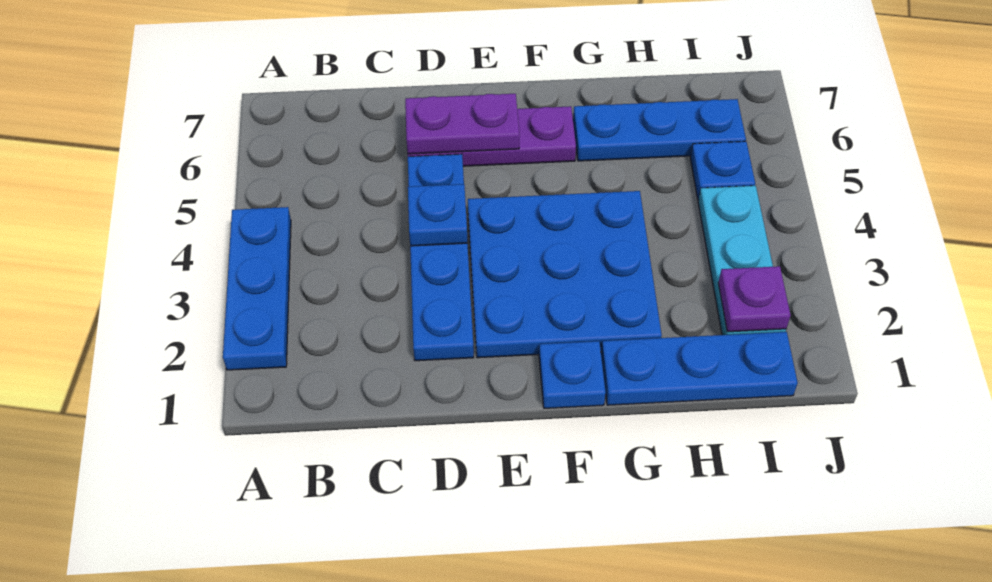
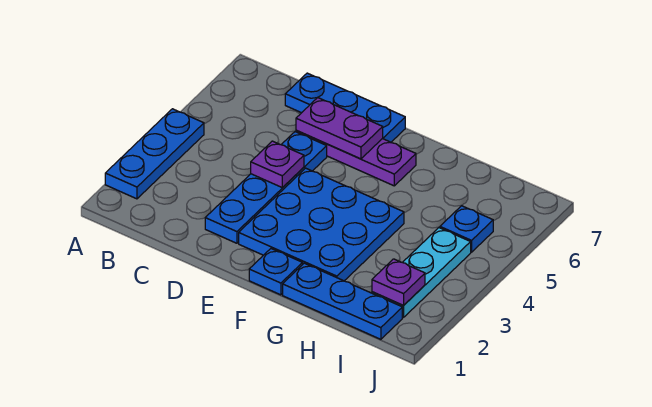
blue plate D4 level 2 -> purple plate D4 level 2
blue plate G6:I6 level 1 -> blue plate C7:E7 level 1

